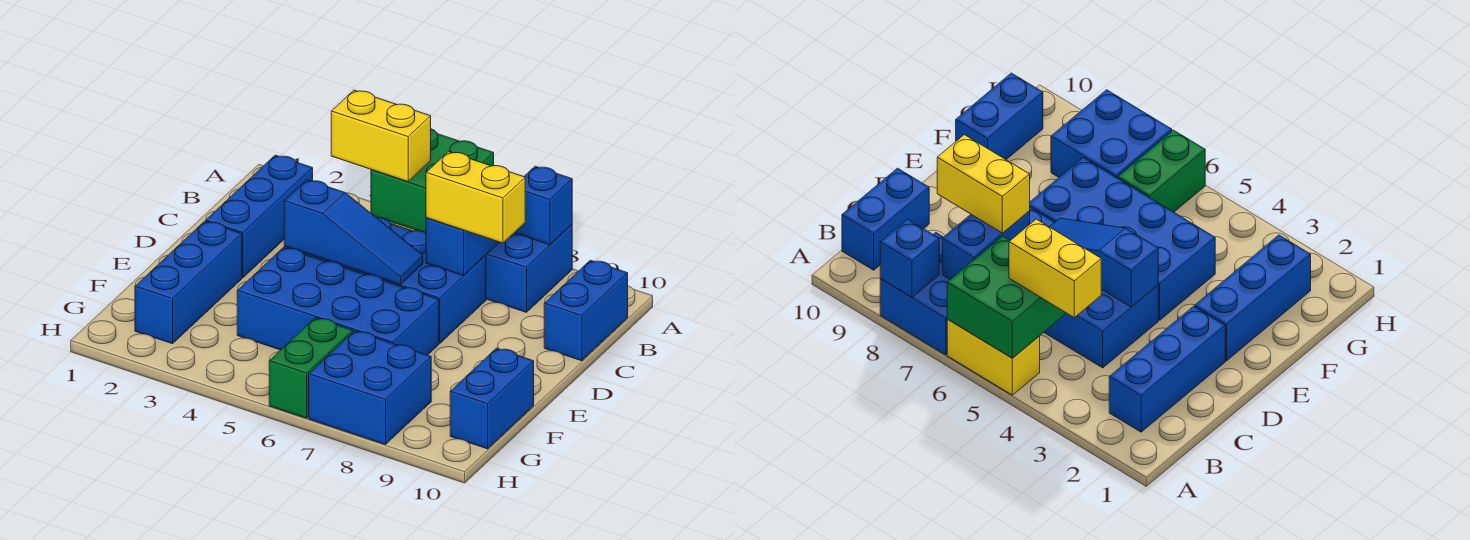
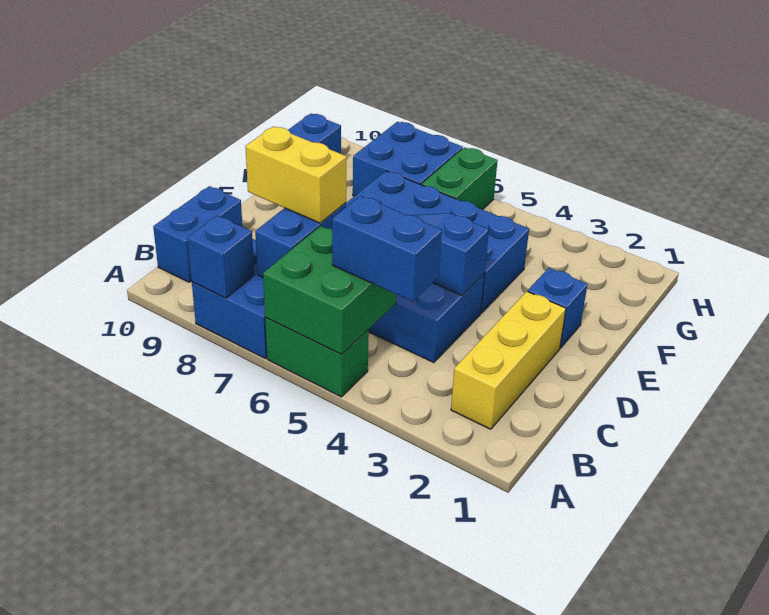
yellow brick A5:A6 level 1 -> green brick A5:A6 level 1
blue brick B2:D2 level 1 -> yellow brick B2:D2 level 1
yellow brick B4:B5 level 3 -> blue brick B4:B5 level 3
blue brick E2:G2 level 1 -> blue brick E2 level 1

